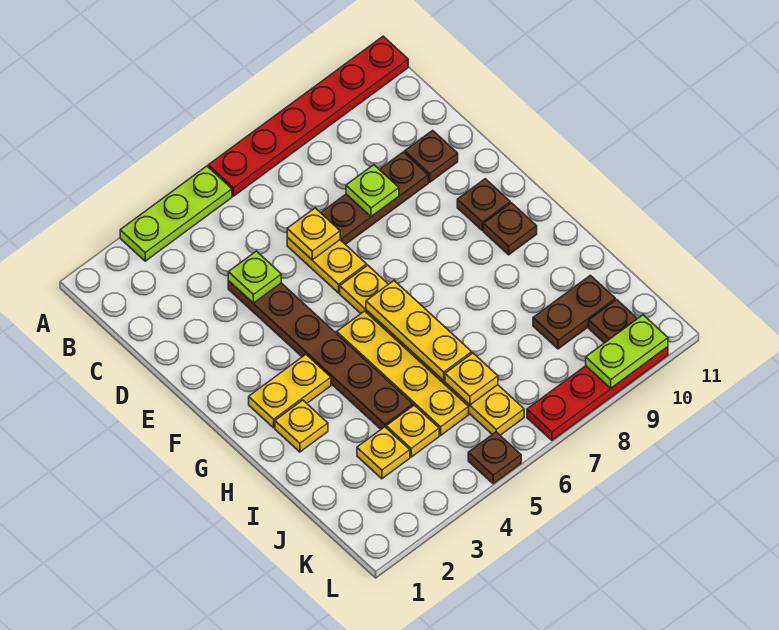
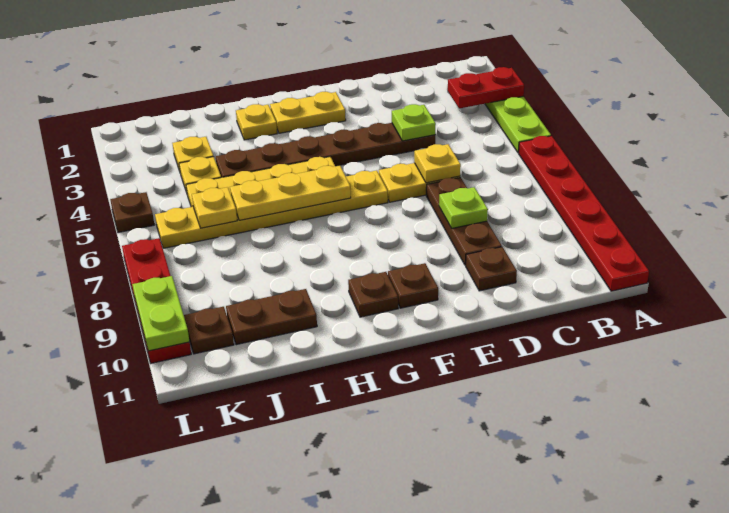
none -> red plate A3:B3 level 2
yellow plate G2:G3 level 1 -> yellow plate F2:G2 level 1
brown plate J9:J10 level 1 -> brown plate I10:J10 level 1

